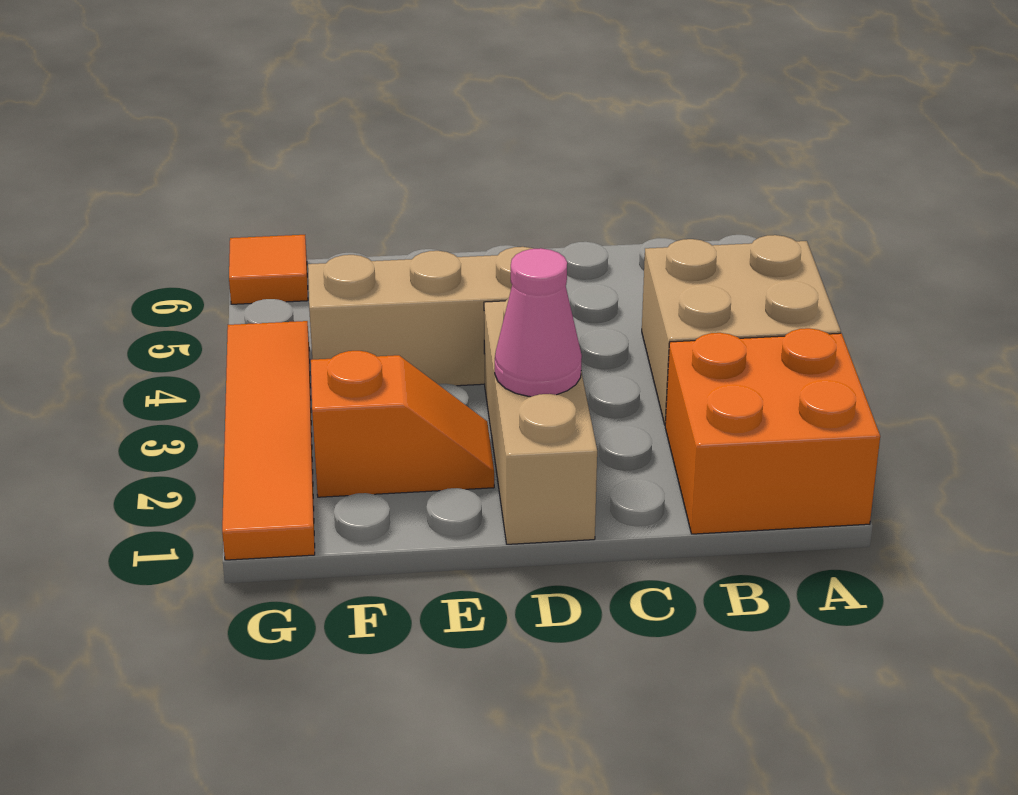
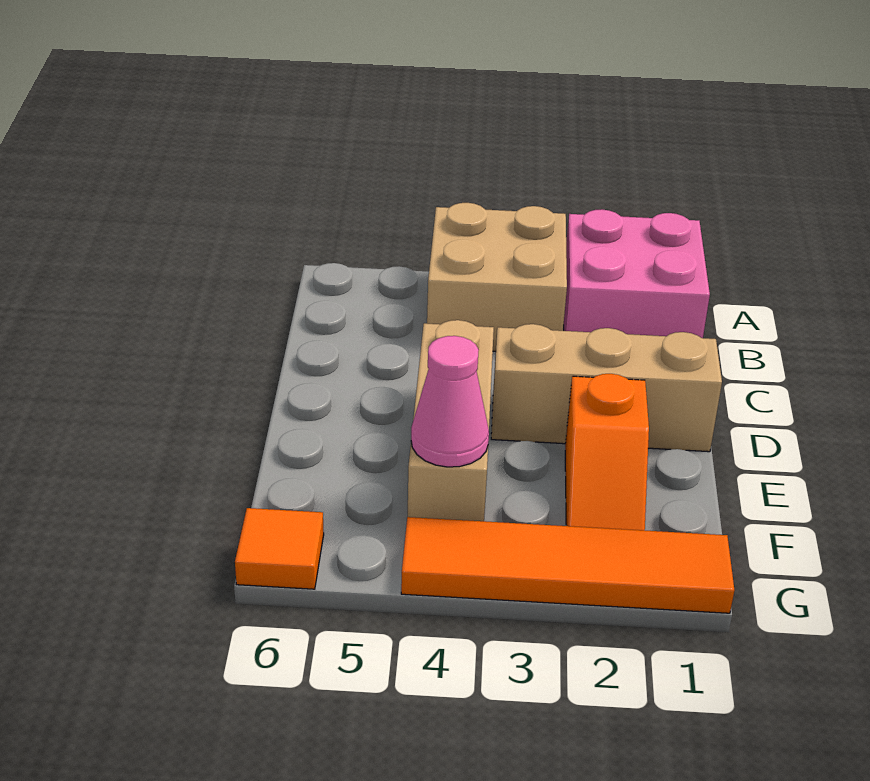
orange brick A1:B2 level 1 -> pink brick A1:B2 level 1
pink cone D2 level 2 -> pink cone F4 level 2
orange slope E2:F2 level 1 top F -> orange slope E2:F2 level 1 top E

